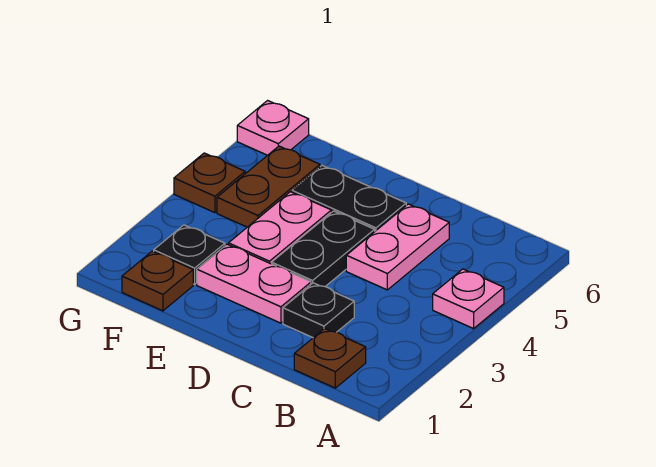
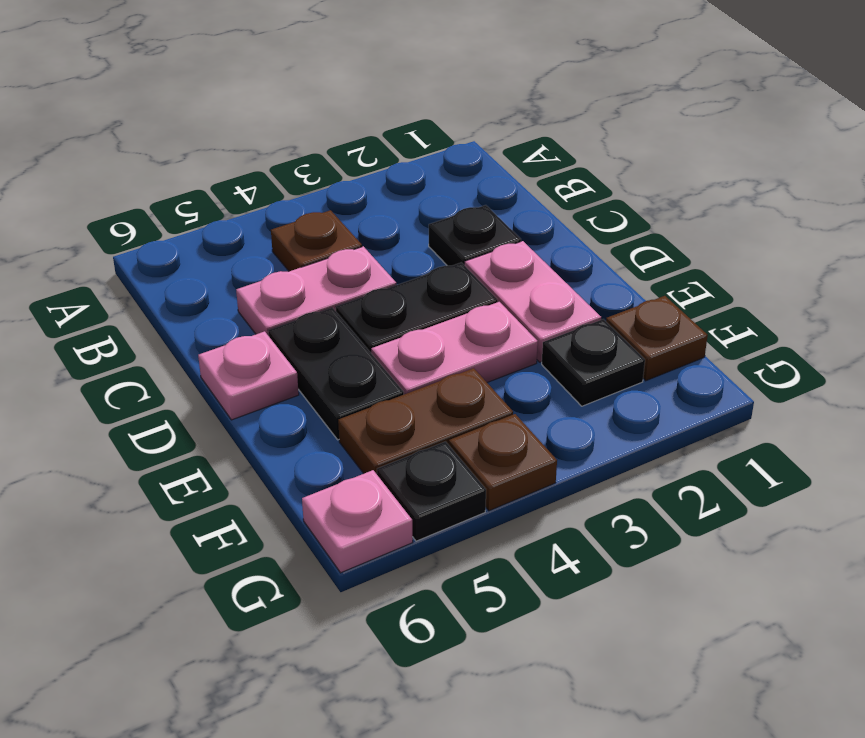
pink plate A4 level 1 -> pink plate D6 level 1
brown plate B1 level 1 -> brown plate B4 level 1
none -> black plate G5 level 1

